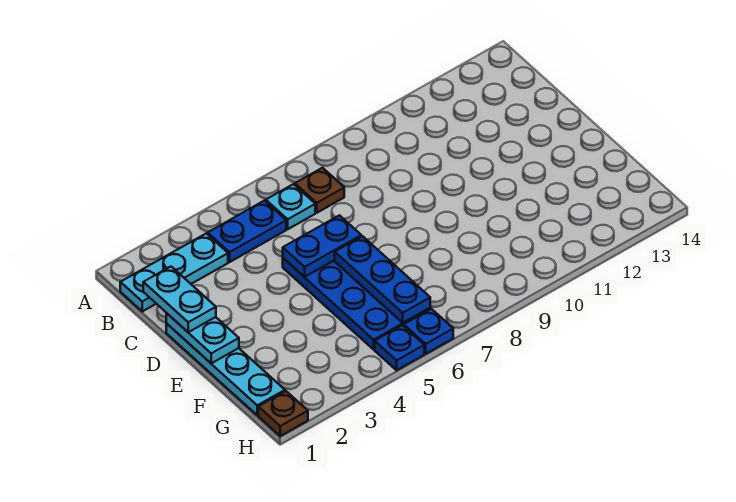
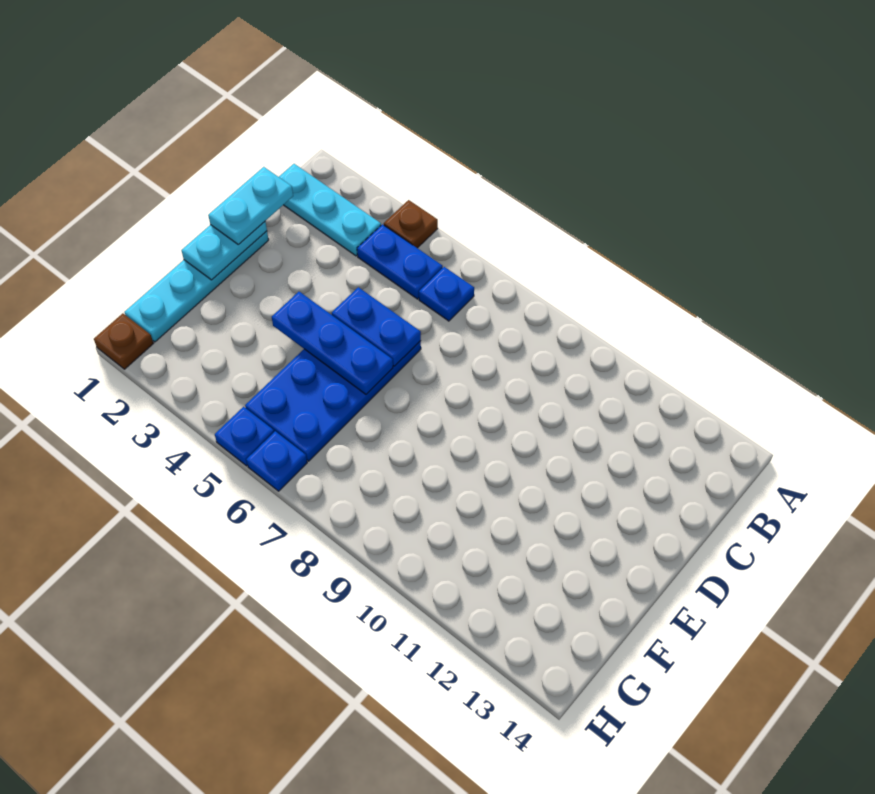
cyan plate B6 level 1 -> blue plate B6 level 1
brown plate B7 level 1 -> brown plate A4 level 1
blue plate E6:G6 level 2 -> blue plate E4:E6 level 2

